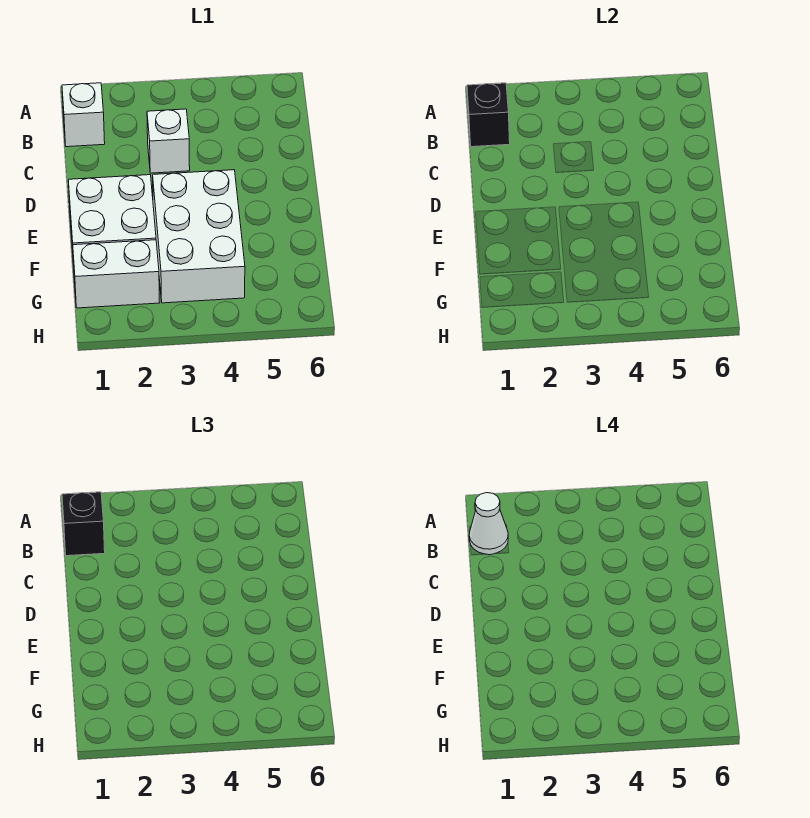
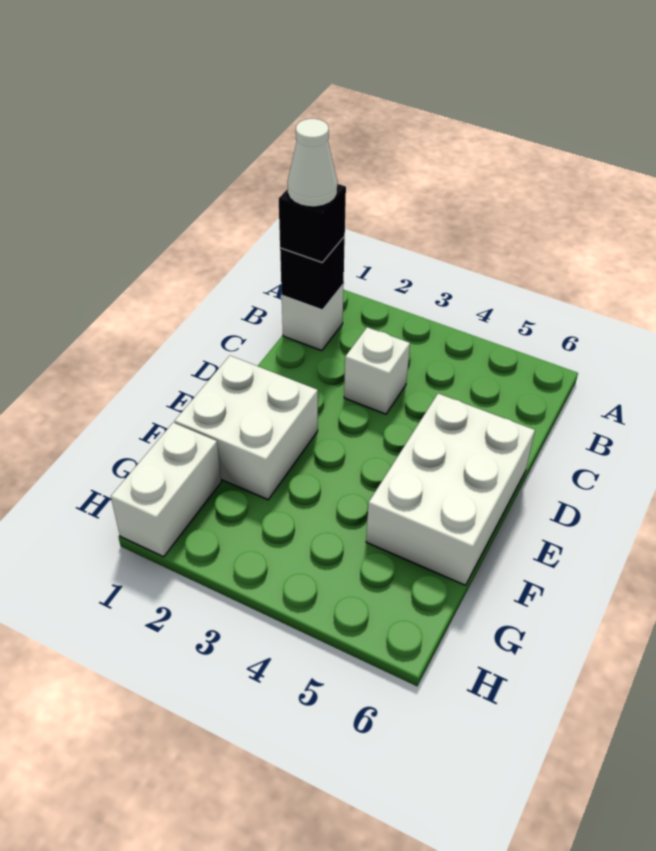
white brick E3:G4 level 1 -> white brick D5:F6 level 1
white brick G1:G2 level 1 -> white brick G1:H1 level 1

